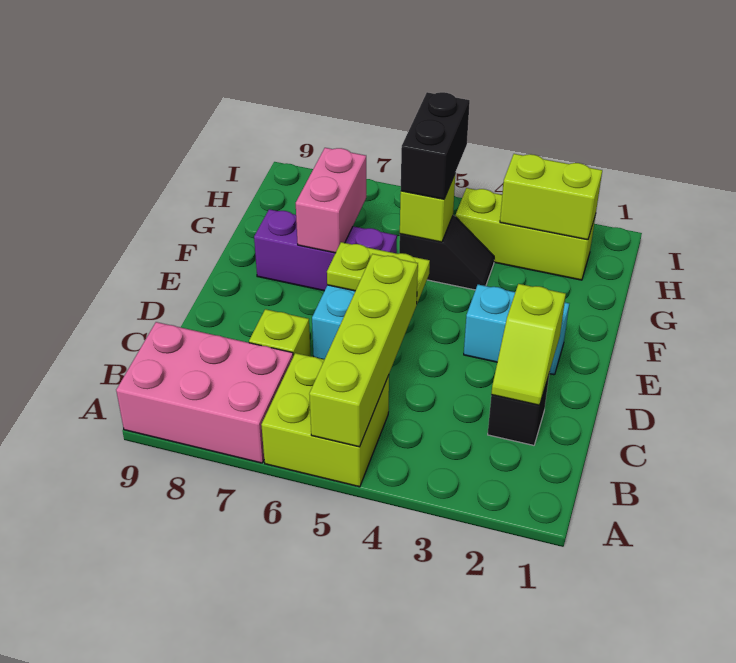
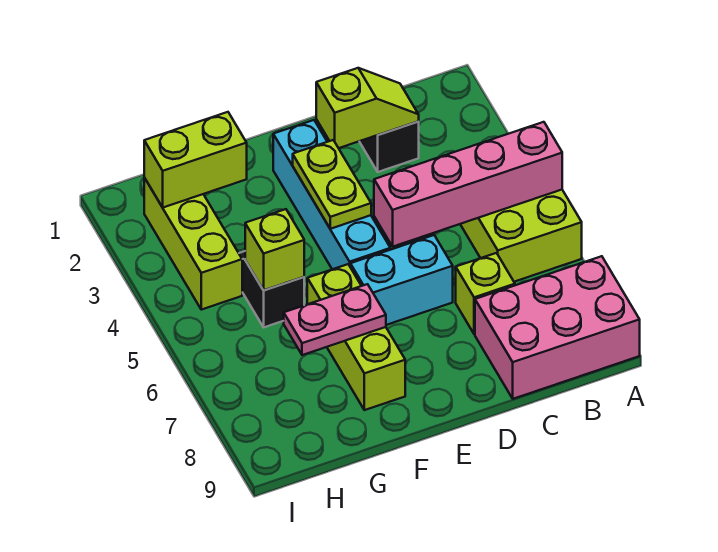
lime brick A5:D5 level 2 -> pink brick A5:D5 level 2
pink brick A7:B9 level 1 -> pink brick A8:C9 level 1
cyan brick E2:E3 level 1 -> cyan brick E2:E5 level 1
lime plate E5:E6 level 2 -> lime plate E3:E4 level 2
purple brick F6:F8 level 1 -> lime brick F6:F8 level 1
pink brick F7:G7 level 2 -> pink plate F7:G7 level 2
black brick G5:H5 level 3 -> none
lime brick H2:H3 level 2 -> lime brick G2:H2 level 2

